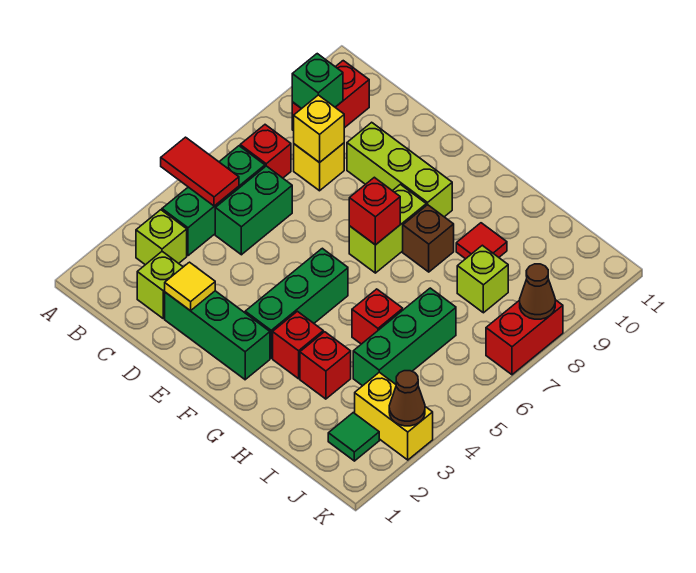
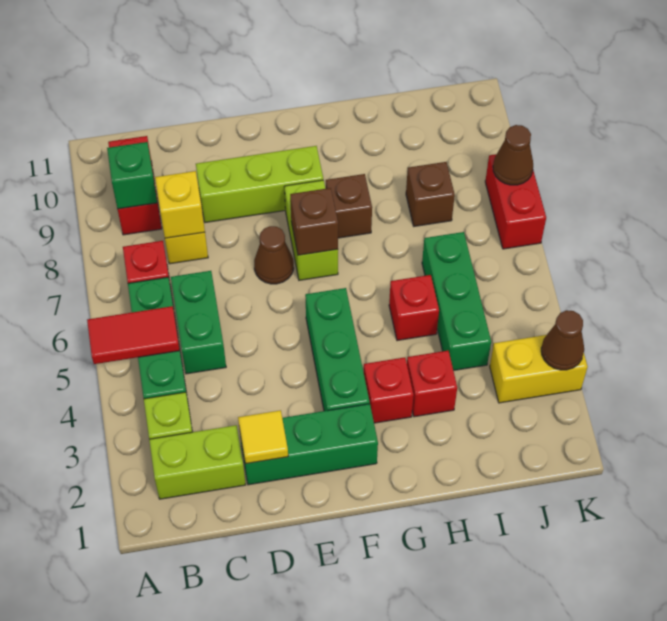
lime brick C2 level 1 -> lime brick B2:C2 level 1
none -> brown cone E7 level 1
red brick F7 level 2 -> brown brick F7 level 2
red tile H9 level 1 -> none
lime brick I8 level 1 -> brown brick I8 level 1
green tile J2 level 1 -> none

